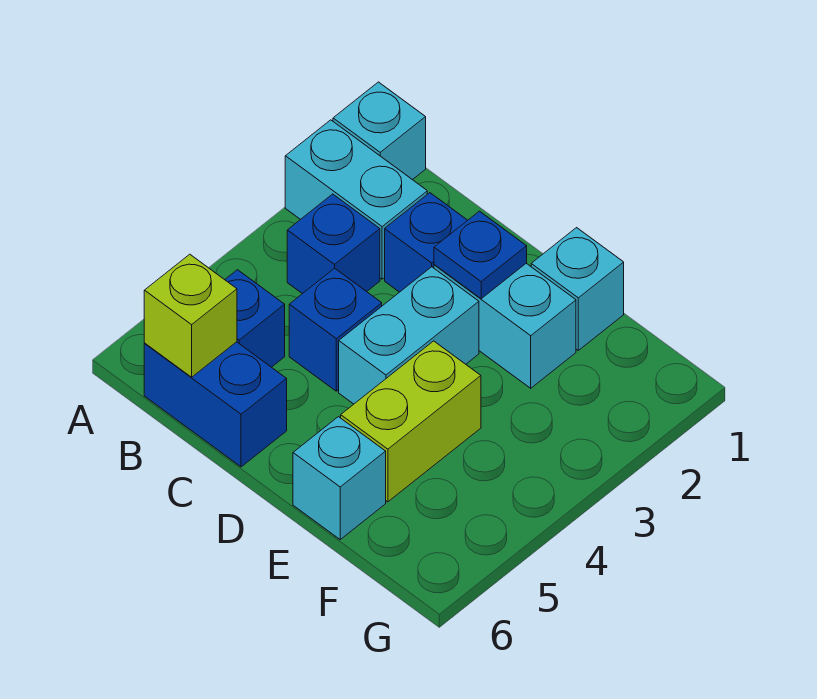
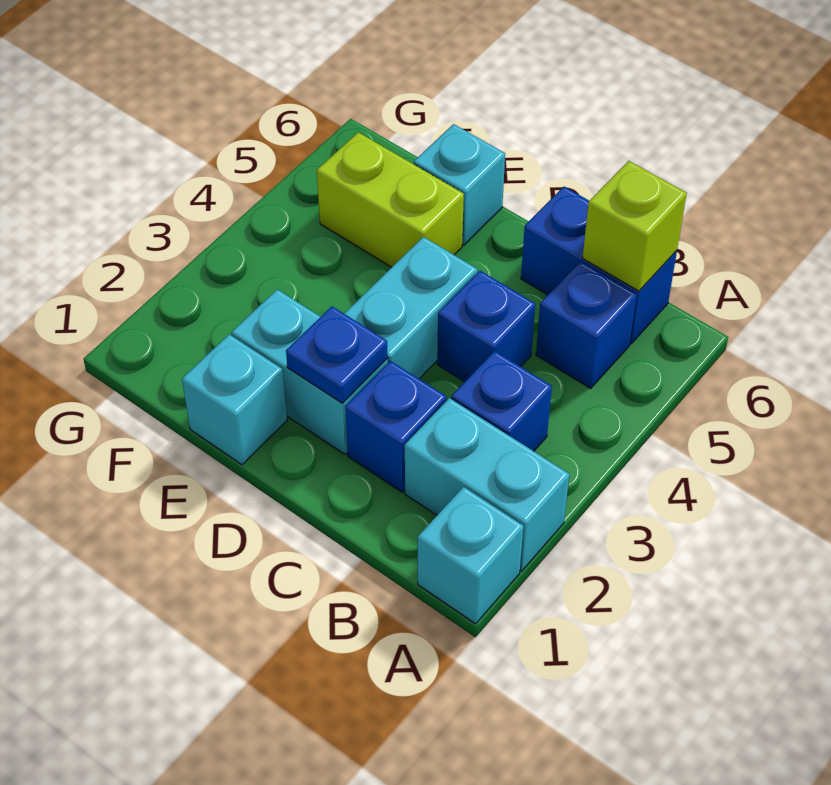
lime brick E4:E5 level 1 -> lime brick E5:F5 level 1

